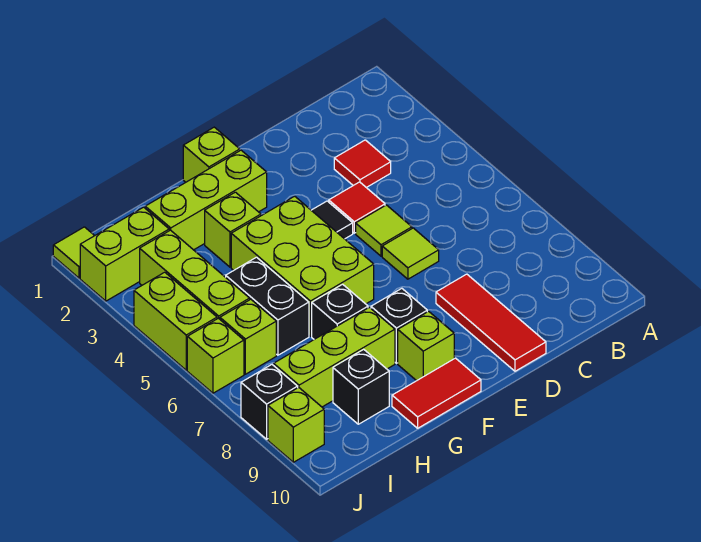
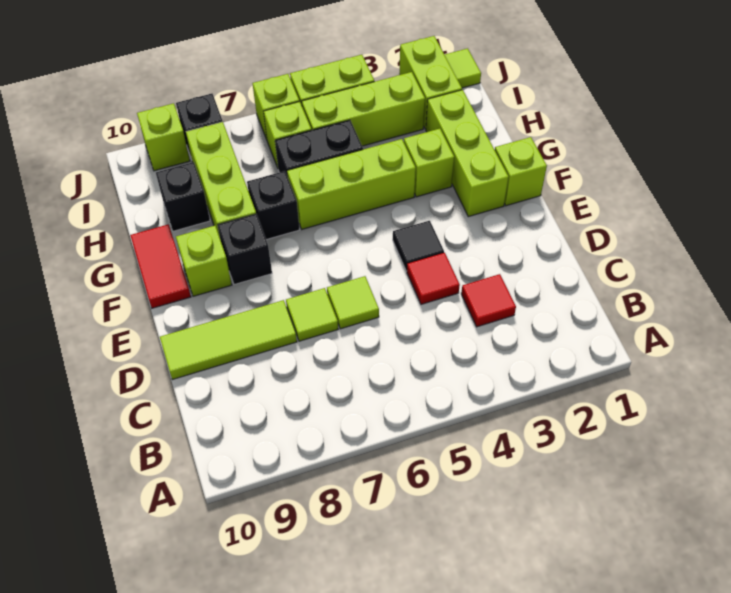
lime tile D5 level 1 -> lime tile D7 level 1
red tile D8:D10 level 1 -> lime tile D8:D10 level 1
lime brick F4:G6 level 1 -> lime brick G4:G6 level 1

